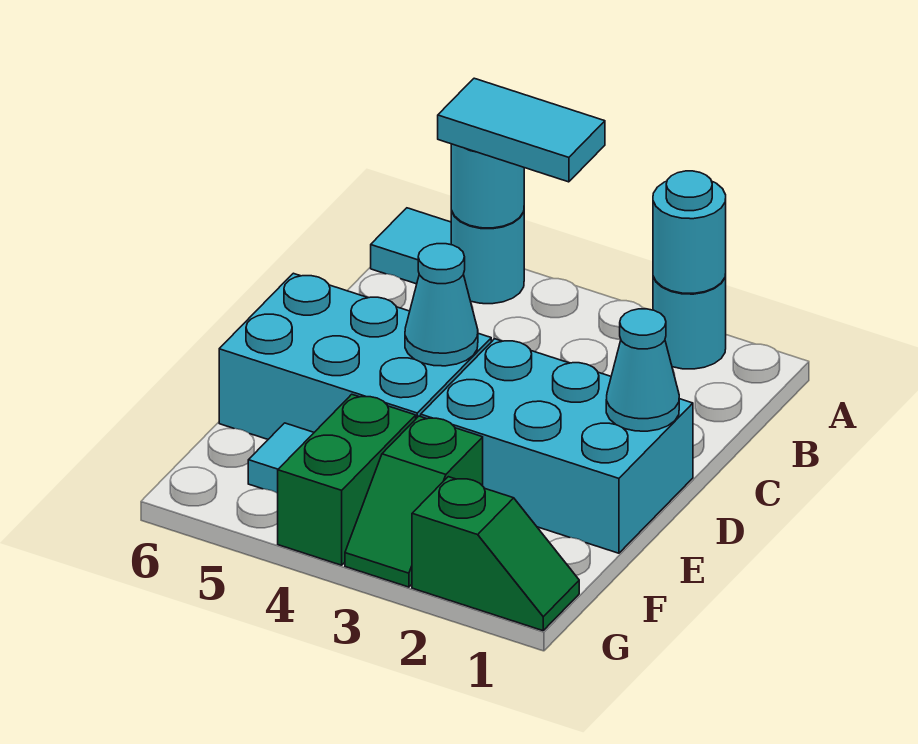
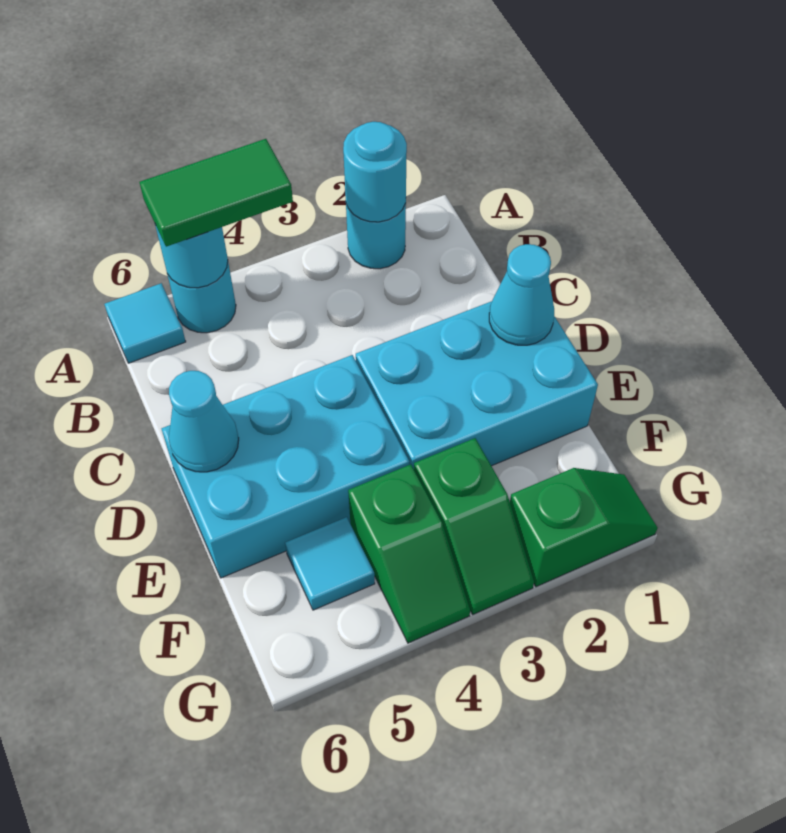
cyan tile A4:A5 level 3 -> green tile A4:A5 level 3
cyan cone D4 level 2 -> cyan cone D6 level 2
green brick F4:G4 level 1 -> green slope F4:G4 level 1 top F

